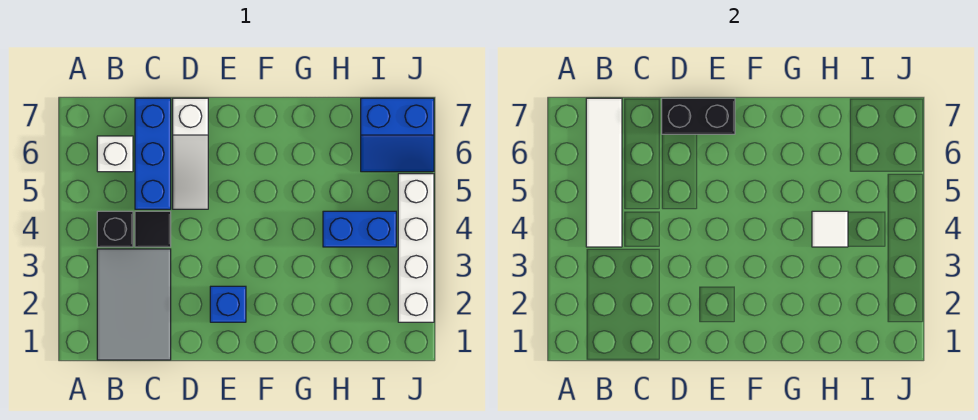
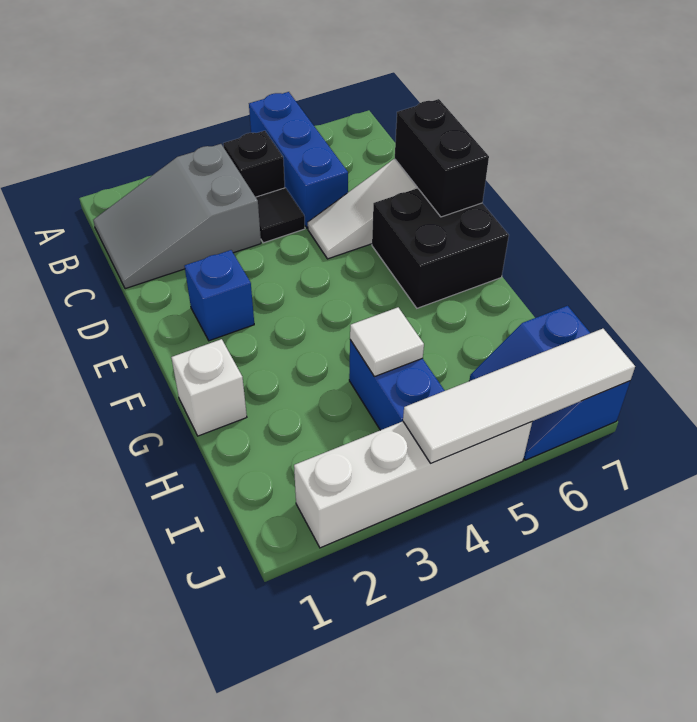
grey tile B1:C3 level 1 -> grey slope B1:C3 level 1 top 3
white tile B4:B7 level 2 -> white tile J4:J7 level 2
white brick B6 level 1 -> white brick G1 level 1
blue brick C5:C7 level 1 -> blue brick A5:C5 level 1
none -> black brick E6:F7 level 1

